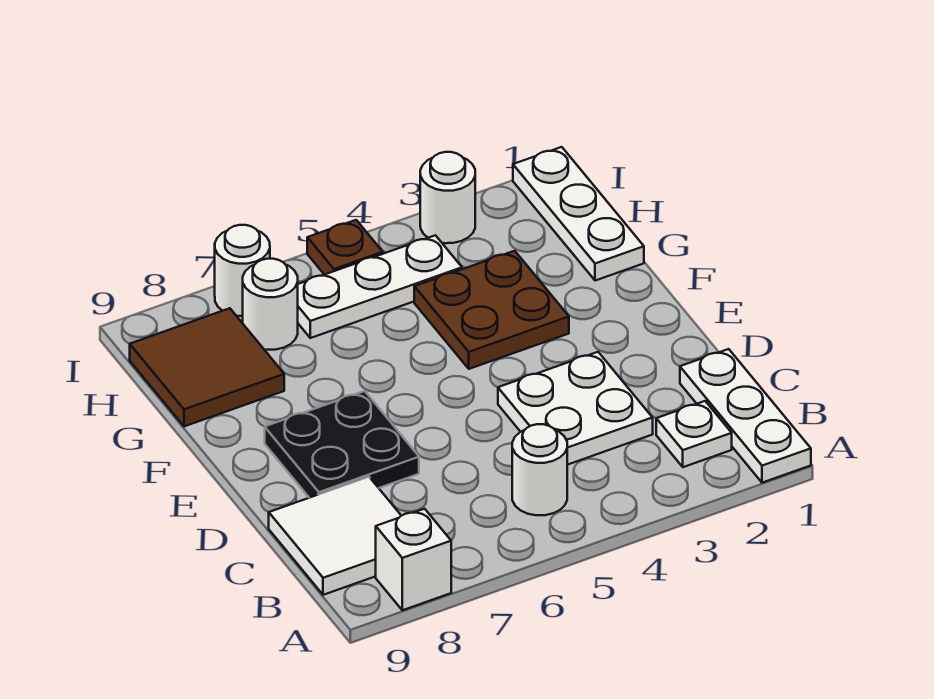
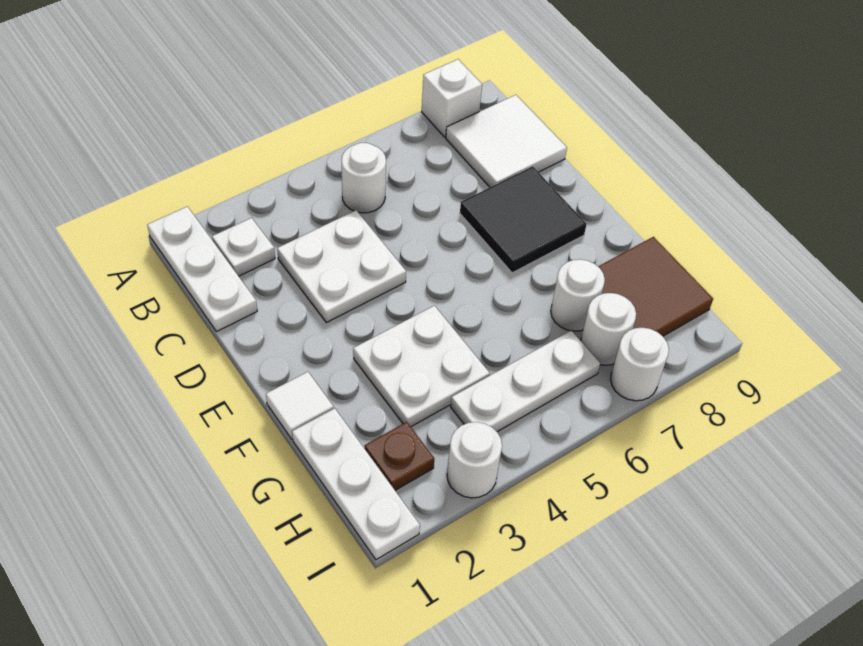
black plate D7:E8 level 1 -> black tile D7:E8 level 1
none -> white tile F1 level 1
brown plate F3:G4 level 1 -> white plate F3:G4 level 1
none -> white round brick G7 level 1
brown plate I5 level 1 -> brown plate H2 level 1

